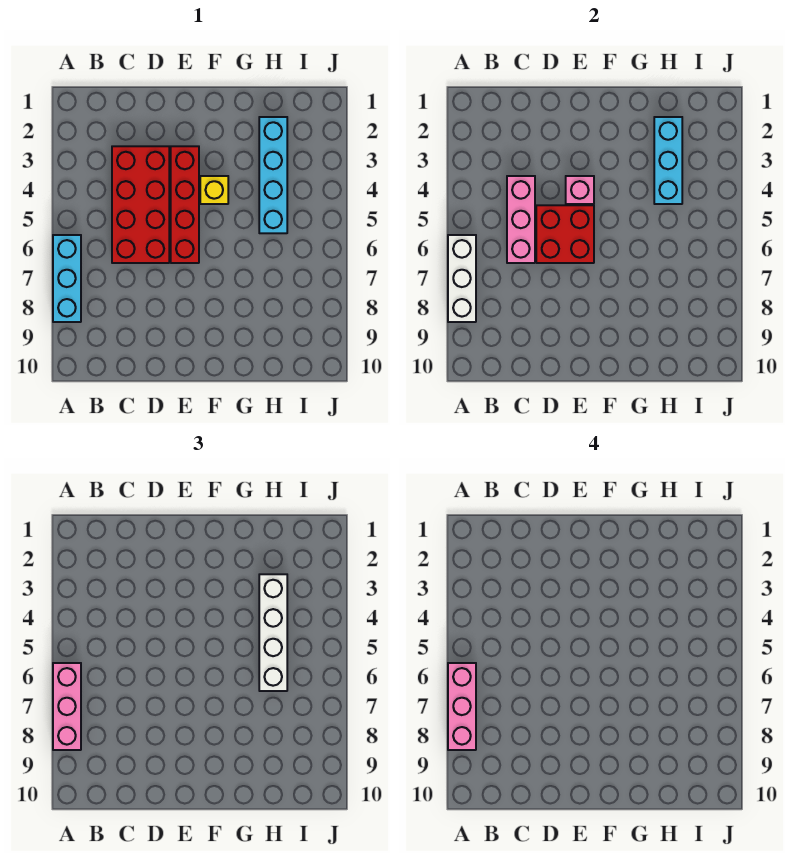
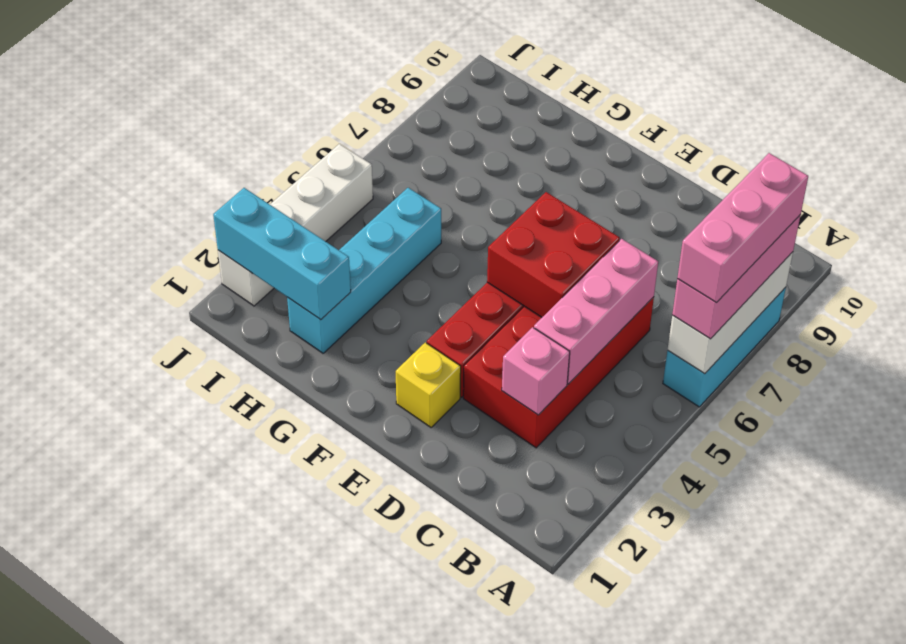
pink brick E4 level 2 -> pink brick C3 level 2
yellow brick F4 level 1 -> yellow brick E2 level 1
cyan brick H2:H4 level 2 -> cyan brick H2:J2 level 2
white brick H3:H6 level 3 -> white brick J2:J5 level 1

